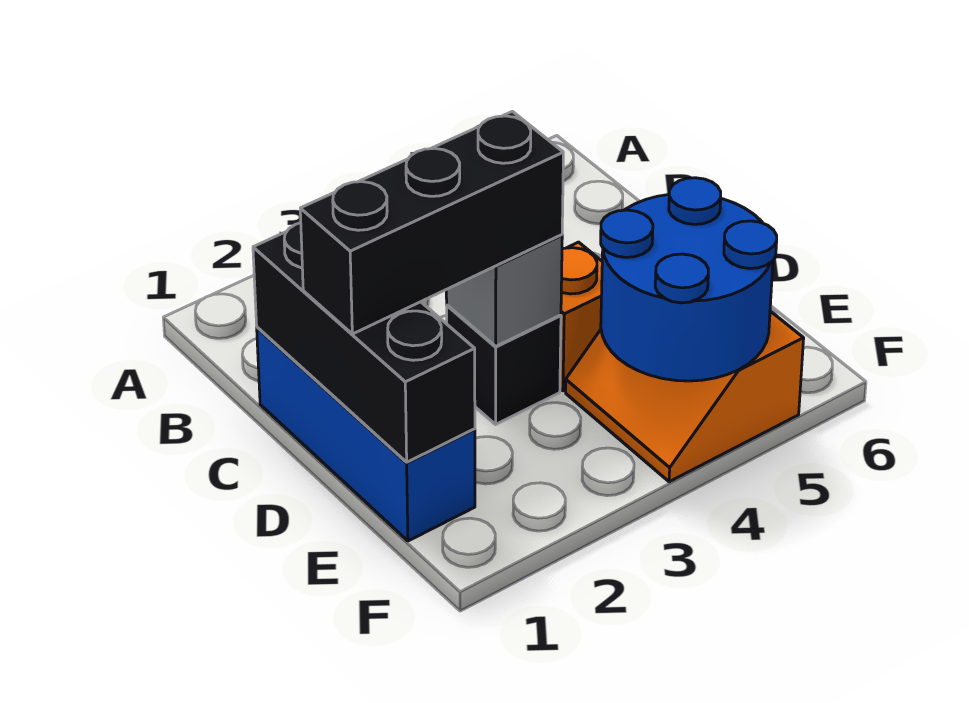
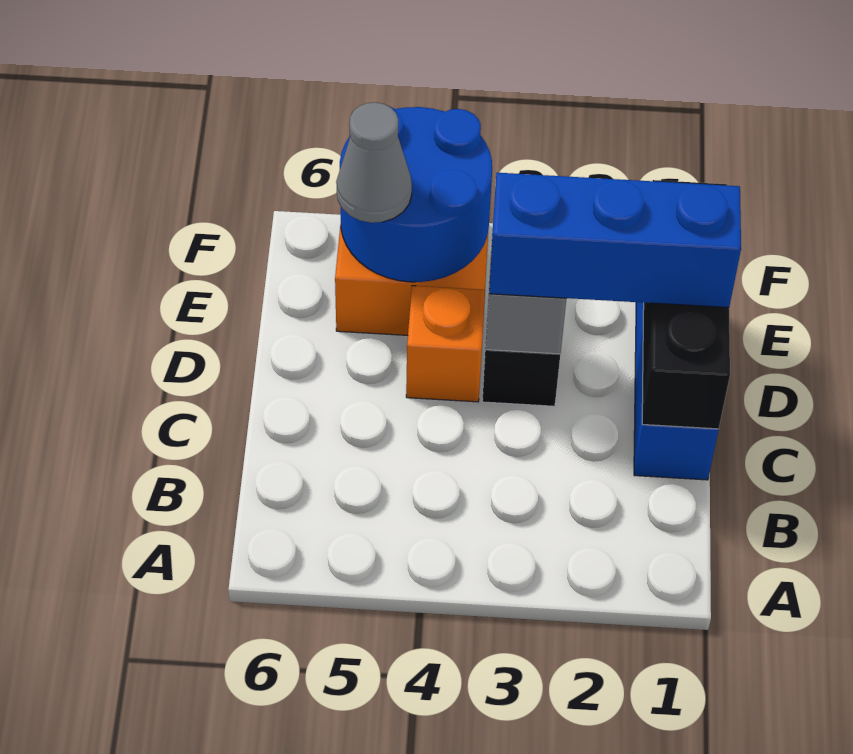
black brick D1:D3 level 3 -> blue brick D1:D3 level 3
none -> grey cone E5 level 3

